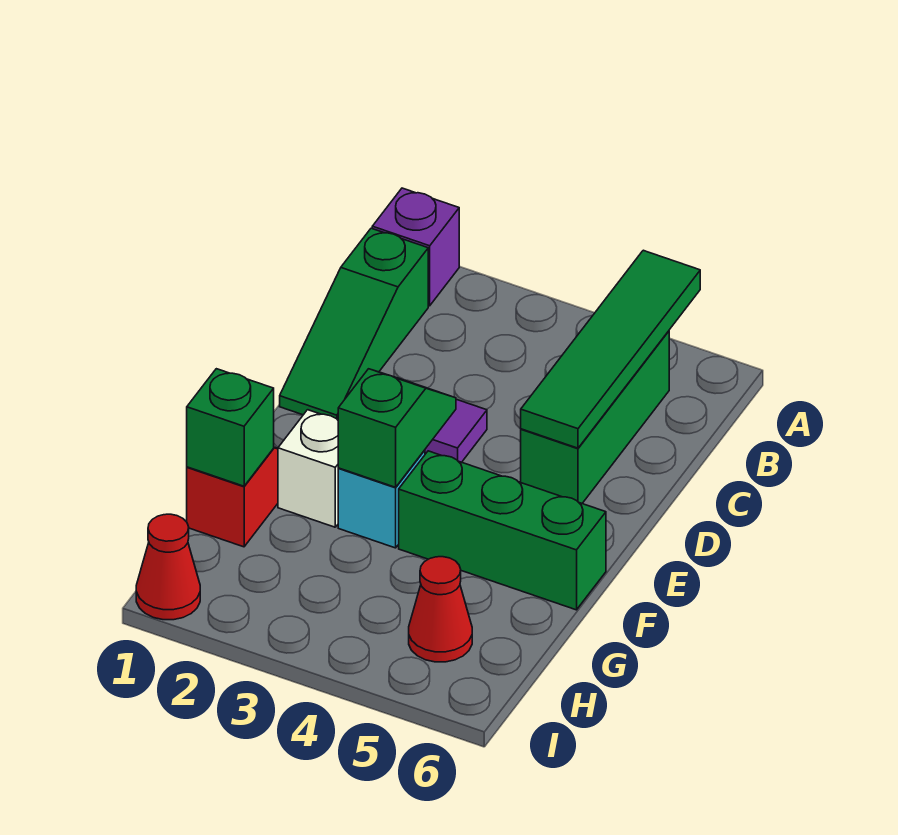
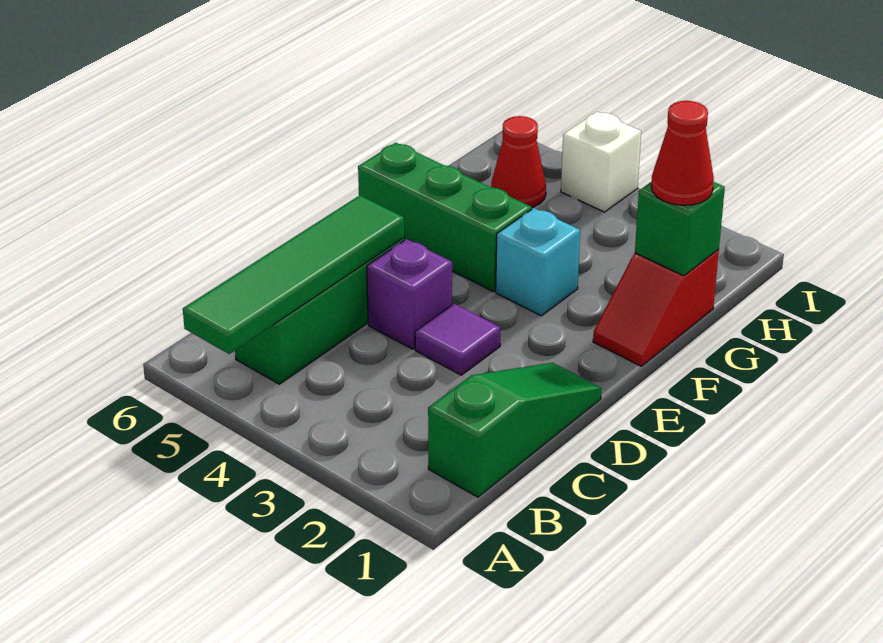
purple brick A1 level 1 -> purple brick D4 level 1
green slope E3:F3 level 2 top F -> none
white brick F2 level 1 -> white brick I4 level 1
red cone I1 level 1 -> red cone G1 level 3

